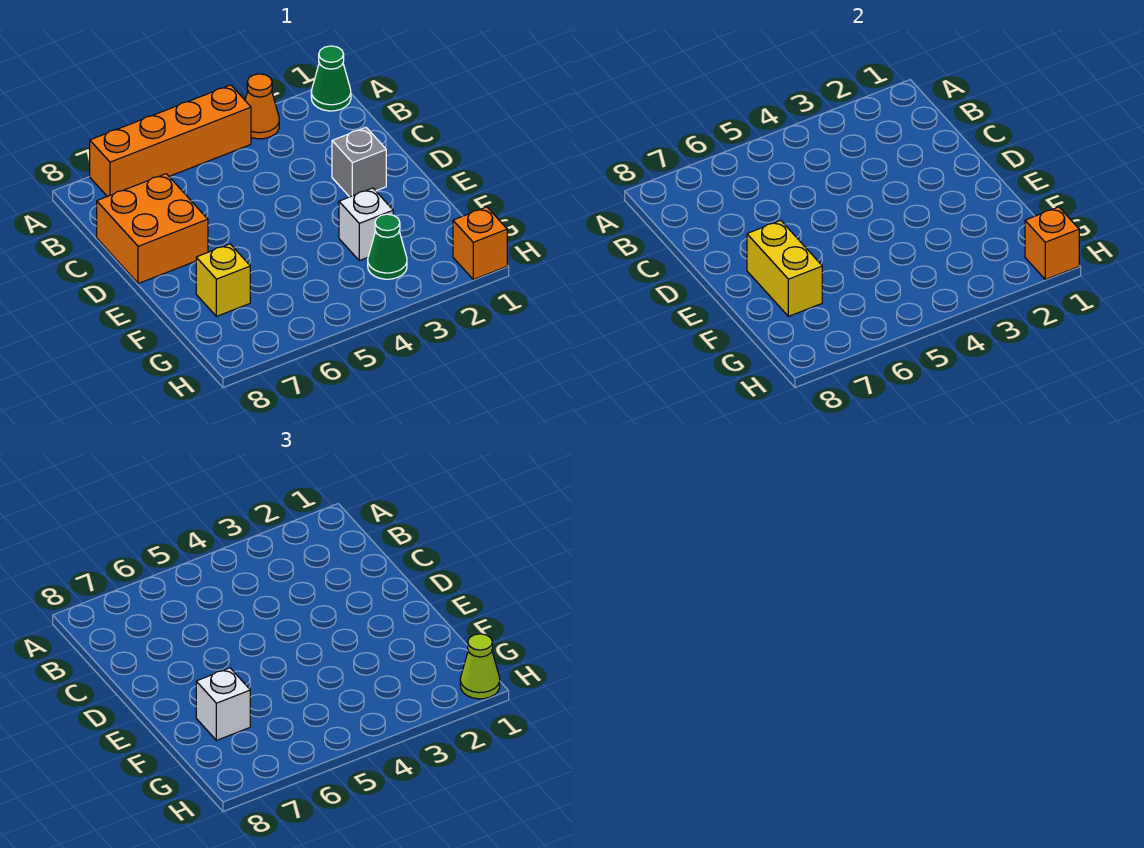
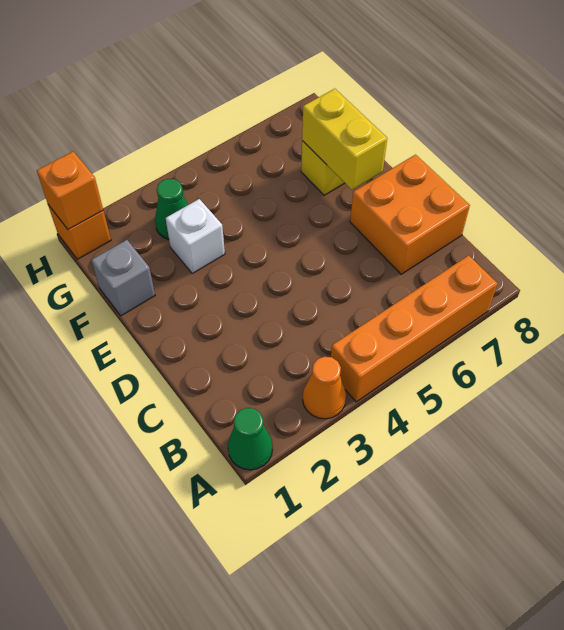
grey brick D2 level 1 -> grey brick F1 level 1
white brick F7 level 3 -> none
lime cone H1 level 3 -> none

